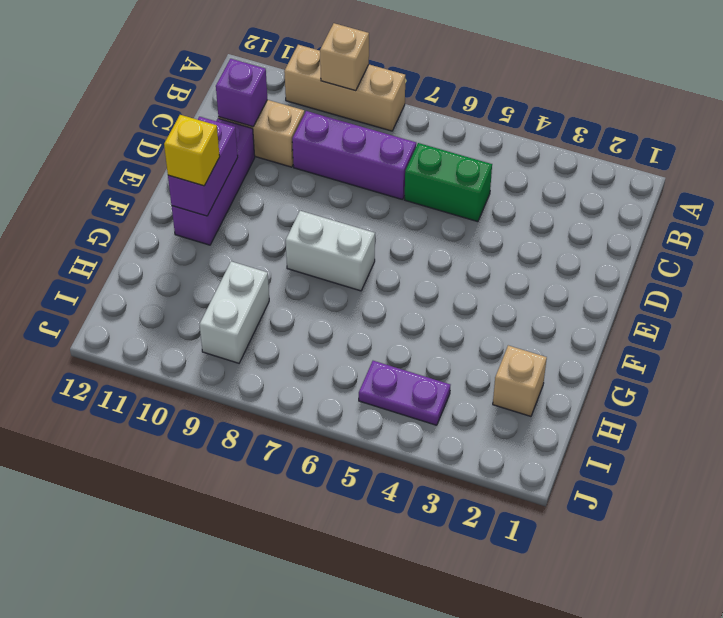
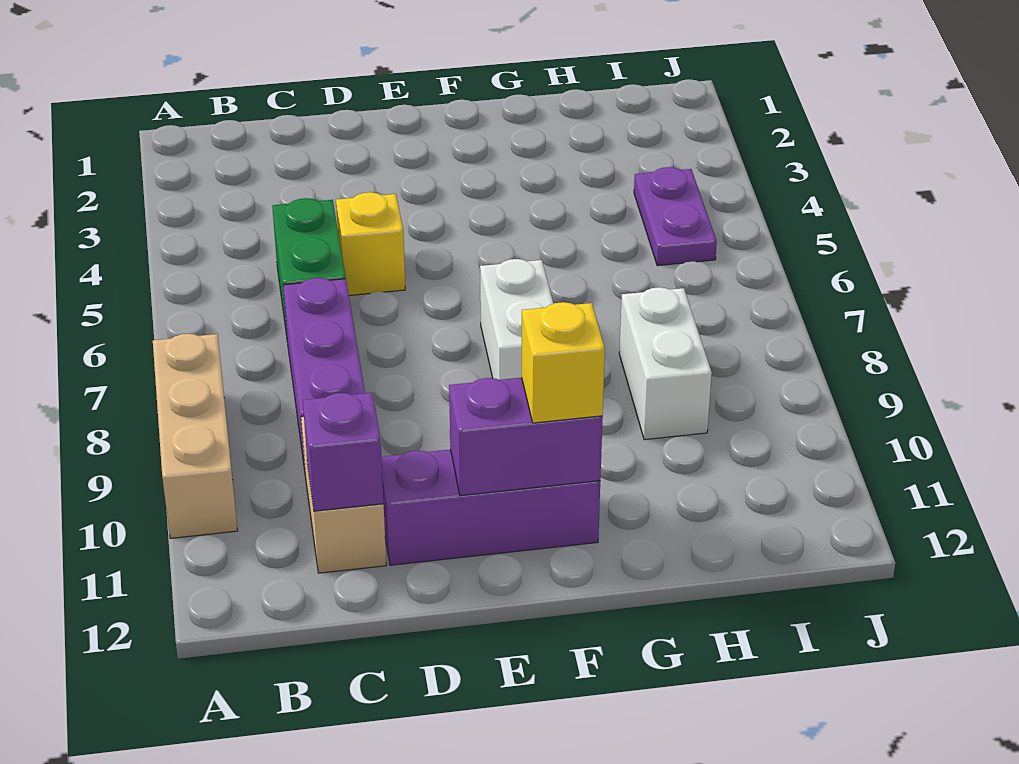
tan brick A9 level 2 -> none
none -> yellow brick D5 level 1
tan brick H2 level 1 -> none
white brick H9:I9 level 1 -> white brick H8:H9 level 1

